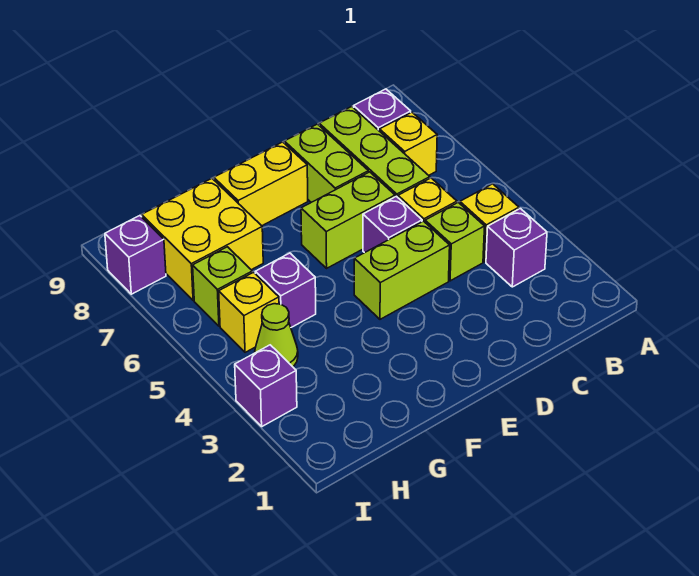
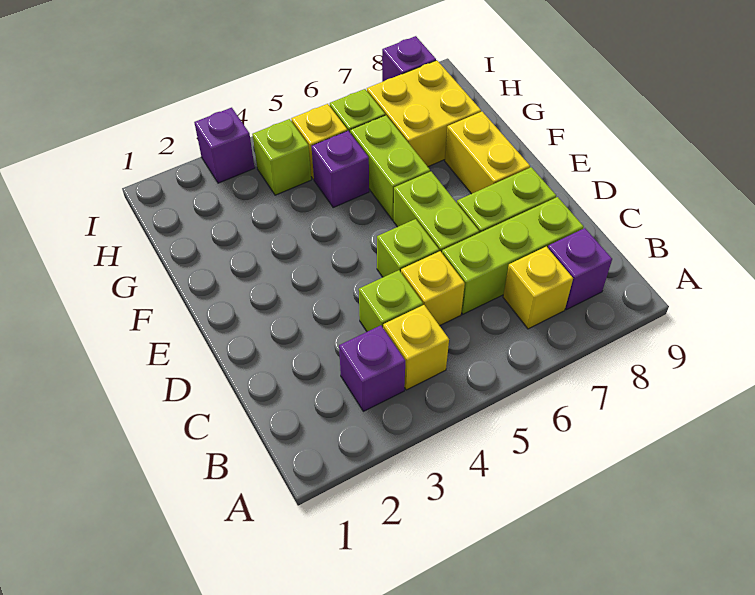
lime brick D4:E4 level 1 -> lime brick F6:G6 level 1
purple brick D5 level 1 -> lime brick D5 level 1
lime cone H4 level 1 -> lime brick H4 level 1

